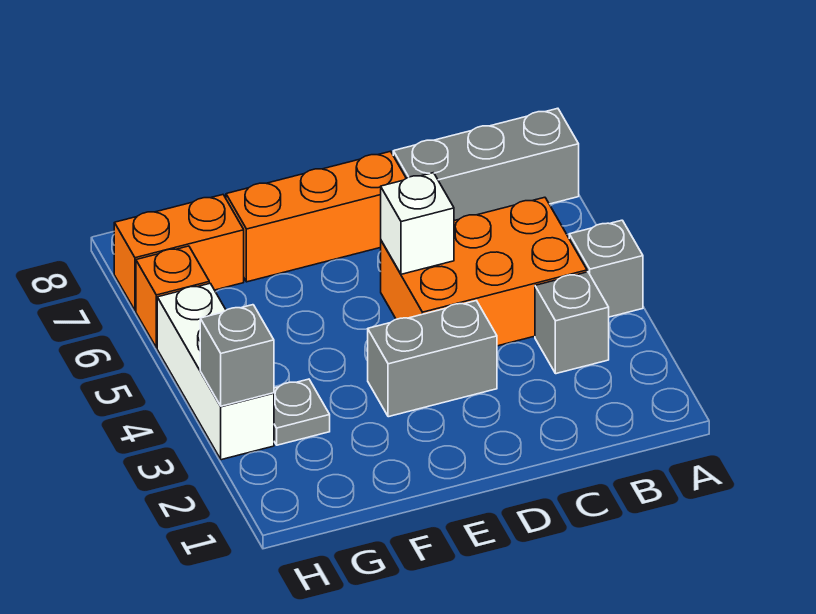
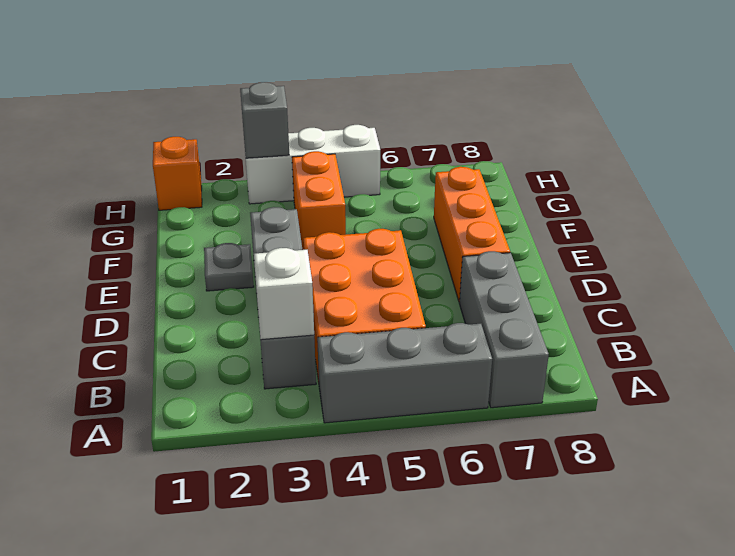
grey brick A4 level 1 -> grey brick A4:A6 level 1
white brick D5 level 2 -> white brick B3 level 2
grey plate G3 level 1 -> grey plate E2 level 1
orange brick G7:H7 level 1 -> orange brick F4:G4 level 1
orange brick H6 level 1 -> orange brick H1 level 1

